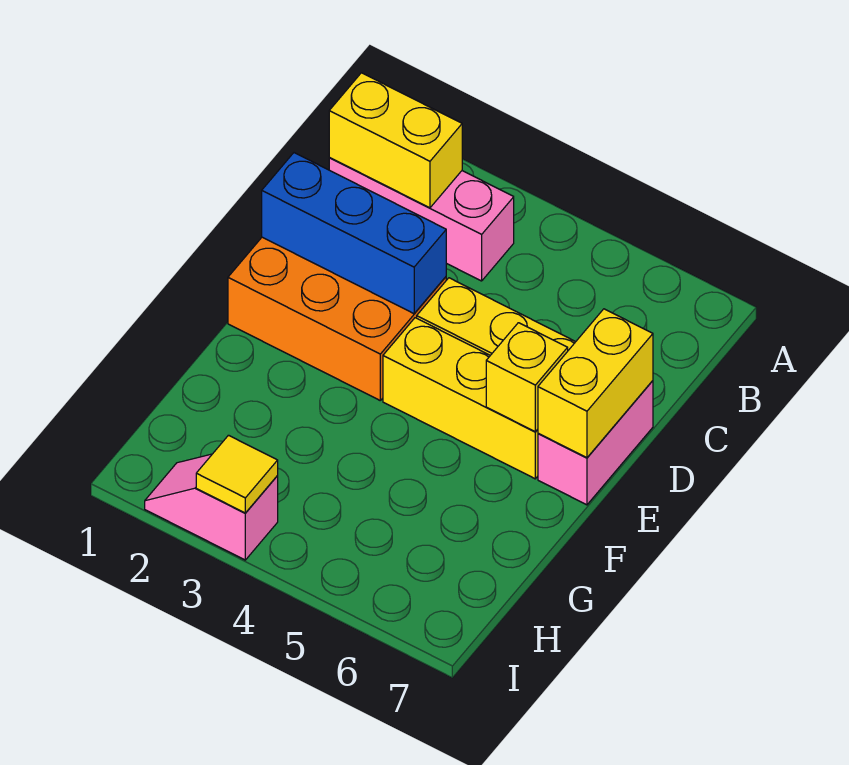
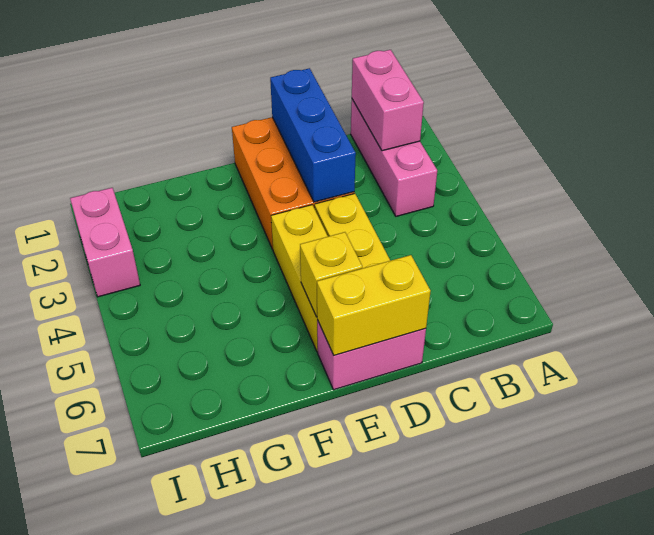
yellow brick B1:B2 level 2 -> pink brick B1:B2 level 2
pink slope I2:I3 level 1 top 3 -> pink brick I2:I3 level 1
yellow tile I3 level 2 -> none

